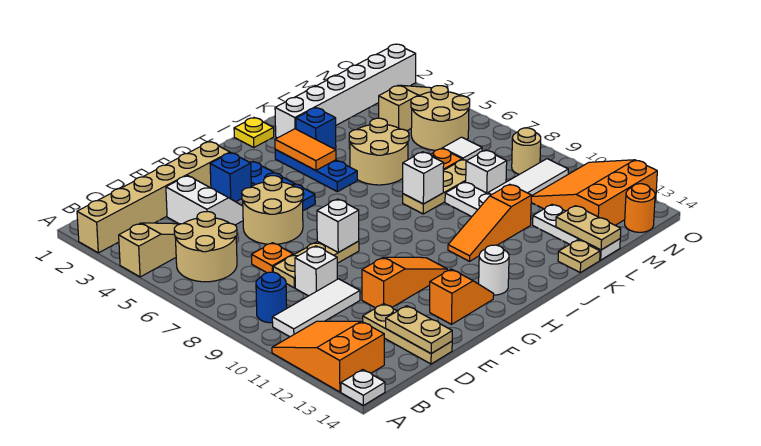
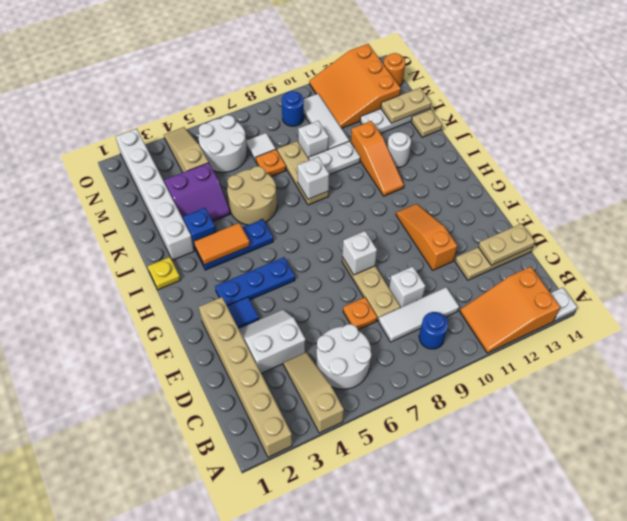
tan round brick B5:C6 level 1 -> white round brick B5:C6 level 1
white tile B10:D10 level 1 -> white tile C8:C10 level 1
tan round brick E5:F6 level 1 -> none
blue brick F3 level 1 -> blue tile F3 level 1
orange slope F13:G13 level 1 top F -> none
white round brick H13 level 1 -> white round brick J12 level 1
none -> purple slope K3:L4 level 1 top L
tan round brick M5:N6 level 1 -> white round brick M5:N6 level 1
tan round brick N9 level 1 -> blue round brick N9 level 1

